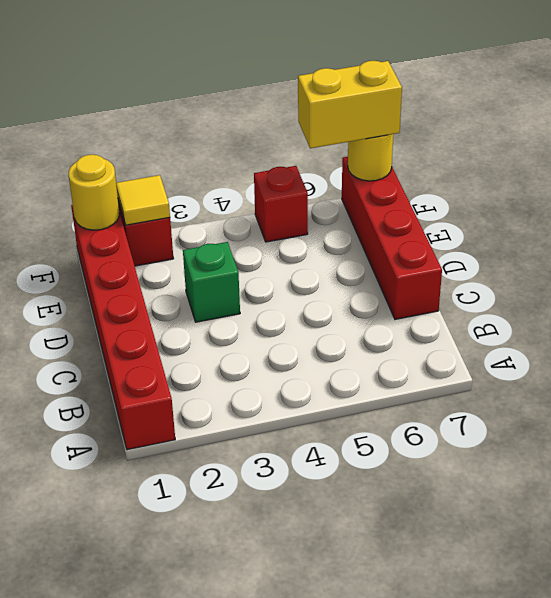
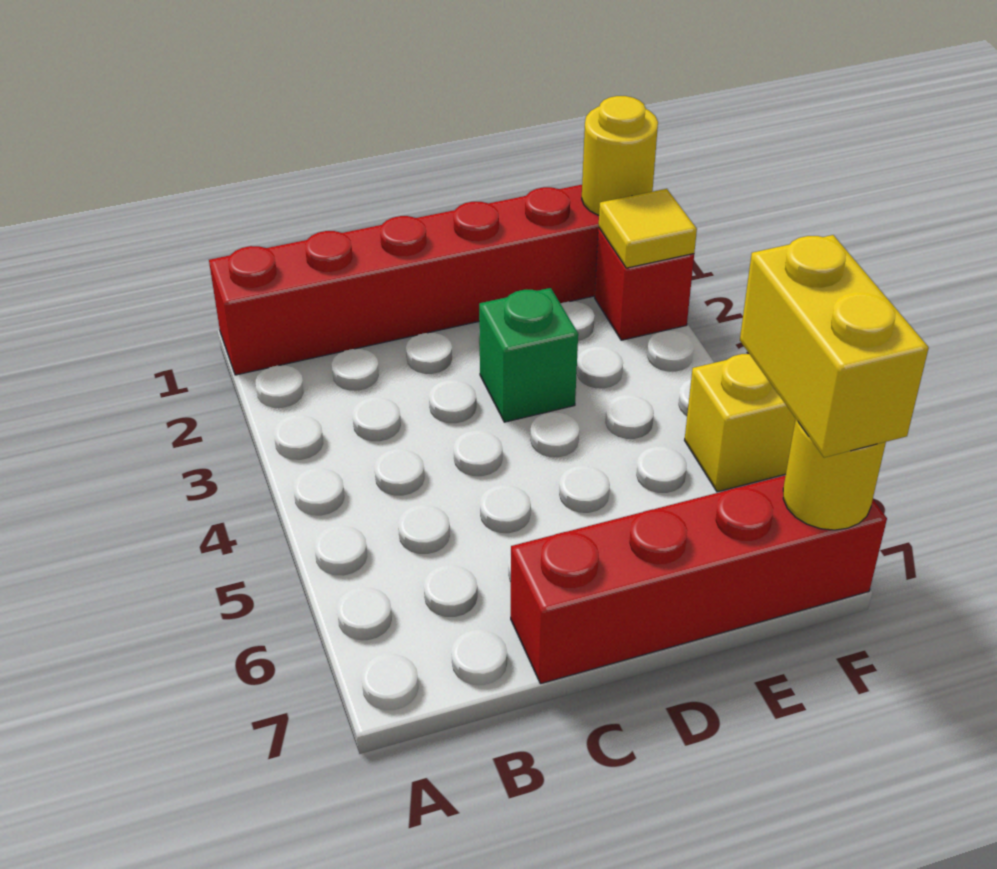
red brick F5 level 1 -> yellow brick F5 level 1

